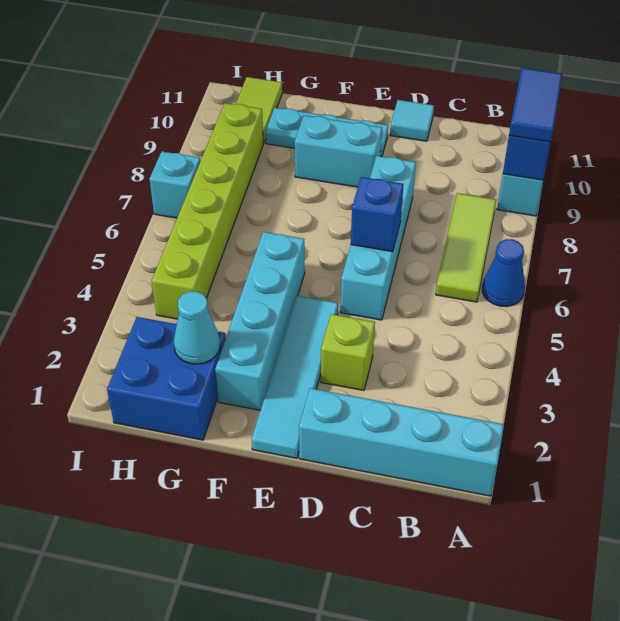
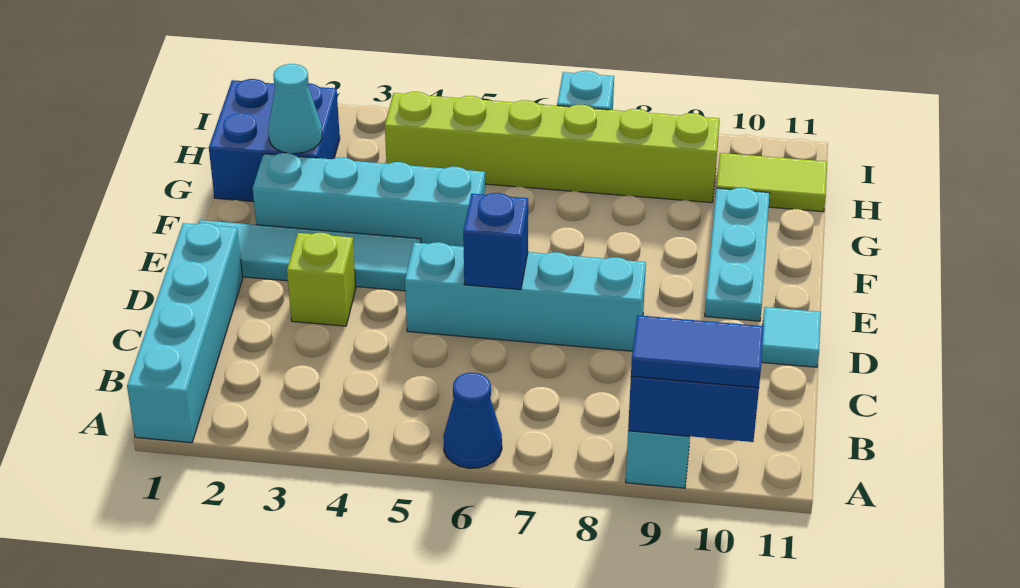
lime tile B6:B8 level 1 -> none
cyan brick E9:F9 level 1 -> none

